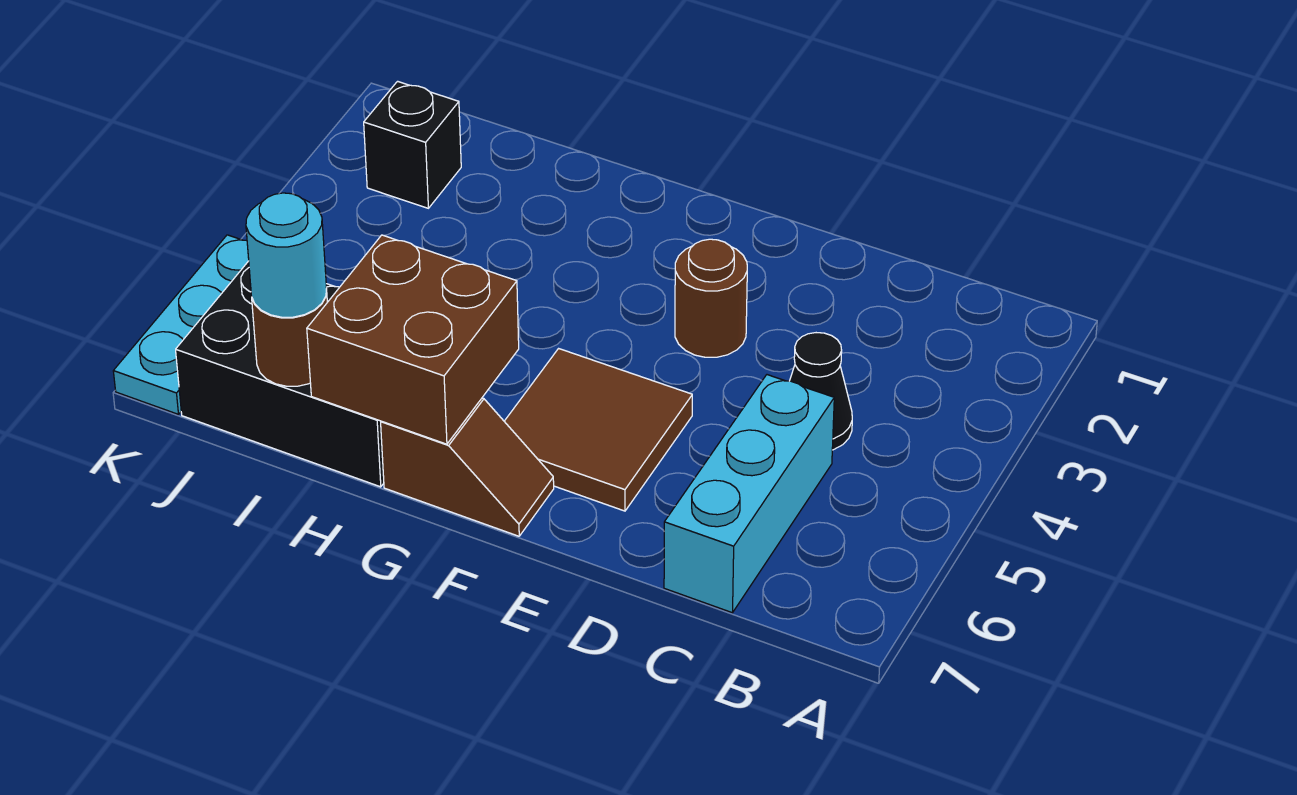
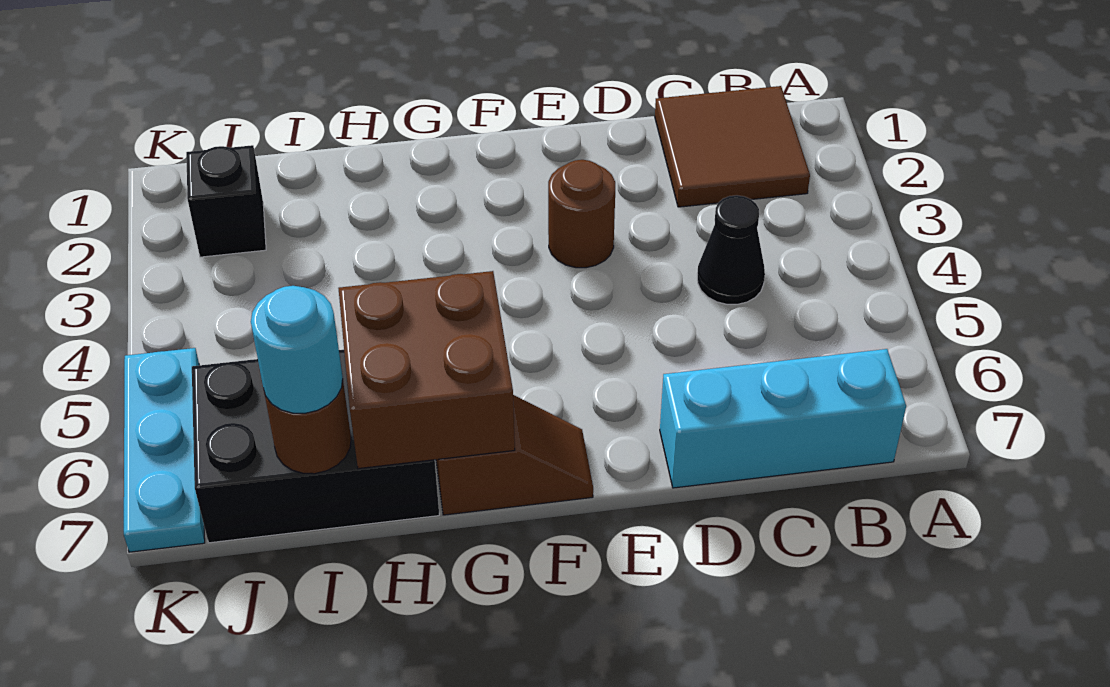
cyan brick C5:C7 level 1 -> cyan brick B7:D7 level 1
brown tile E5:F6 level 1 -> brown tile B1:C2 level 1

